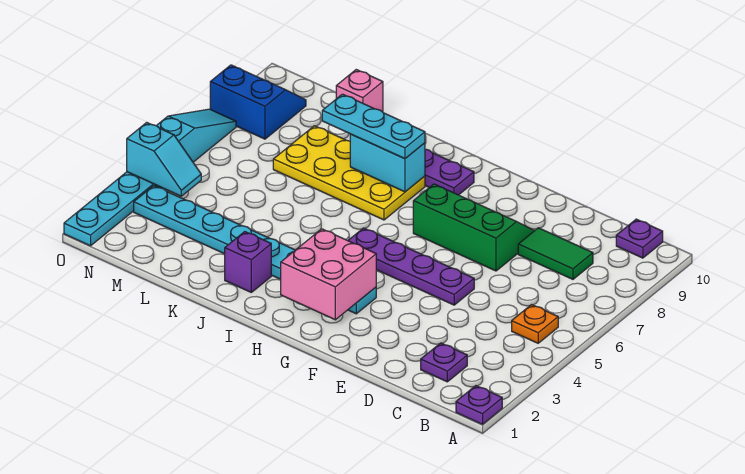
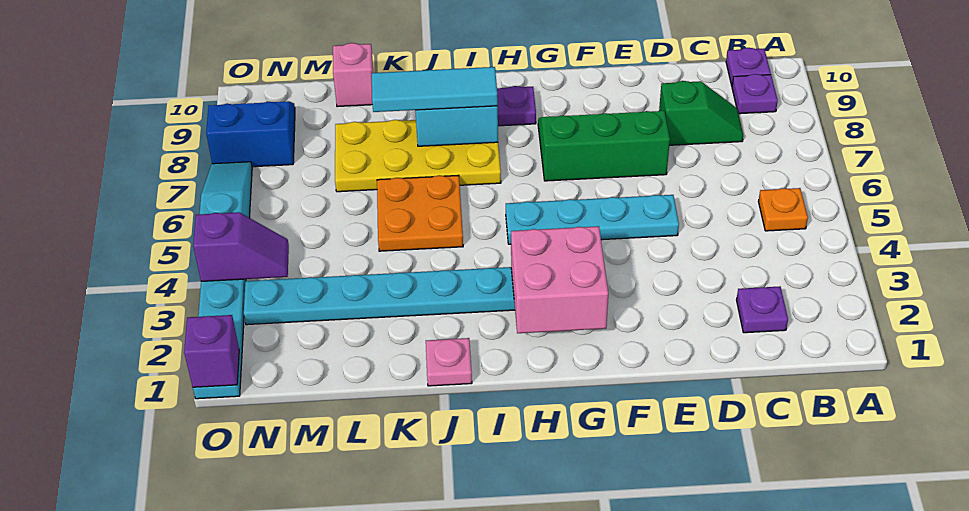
purple plate A1 level 1 -> purple plate B9 level 1
green tile C8:D8 level 1 -> green slope C8:D8 level 1 top D
purple plate E5:H5 level 1 -> cyan plate E5:H5 level 1
cyan plate I8:K8 level 3 -> cyan tile I8:K8 level 3
none -> pink plate J1 level 1
purple brick J2 level 1 -> purple brick O1 level 2
none -> orange plate J5:K6 level 1
cyan slope N4:O4 level 2 top O -> purple slope N4:O4 level 2 top O

